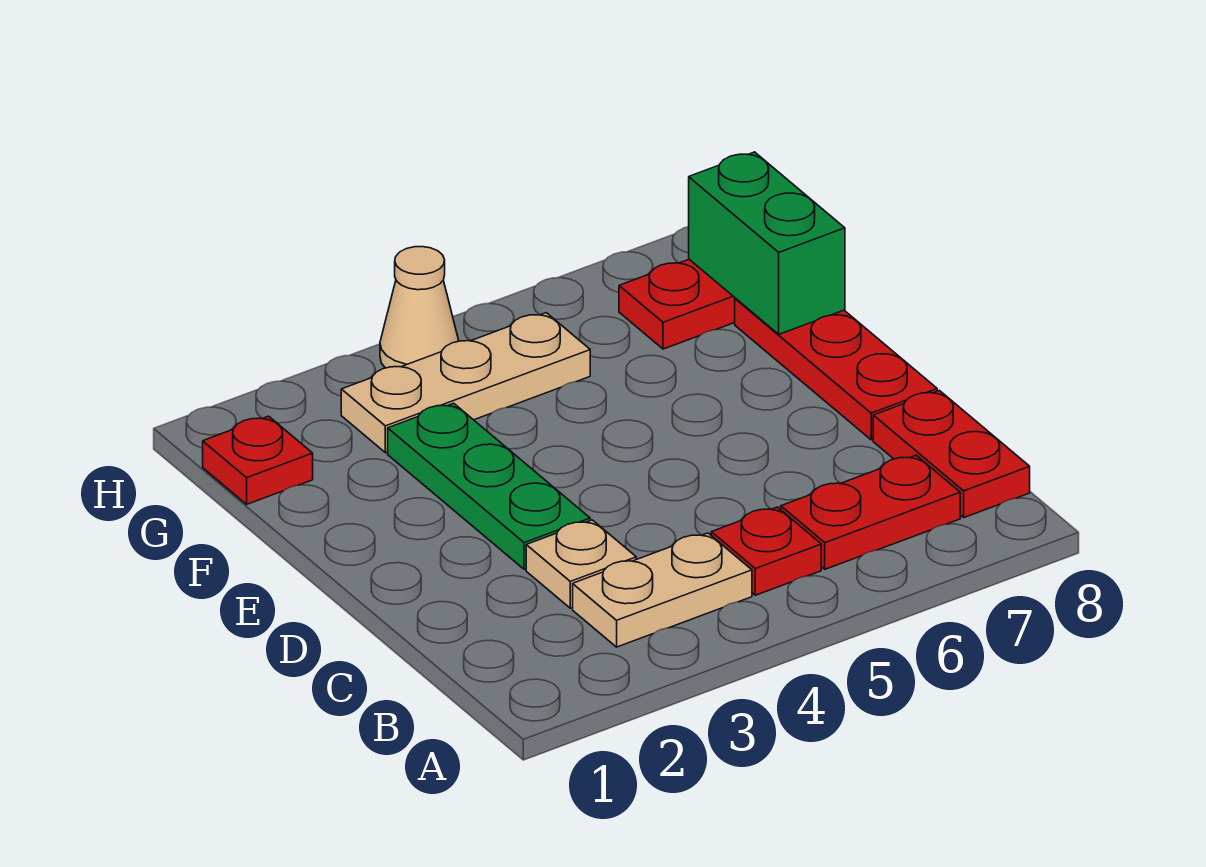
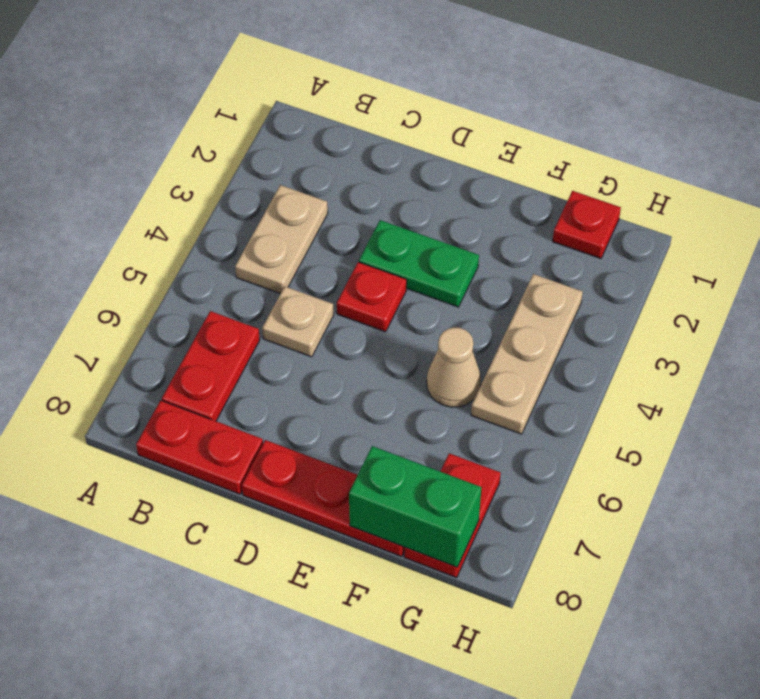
red plate B5 level 1 -> red plate D4 level 1
tan plate C3 level 1 -> tan plate C5 level 1
green plate D3:F3 level 1 -> green plate D3:E3 level 1
tan cone H4 level 1 -> tan cone F5 level 1

